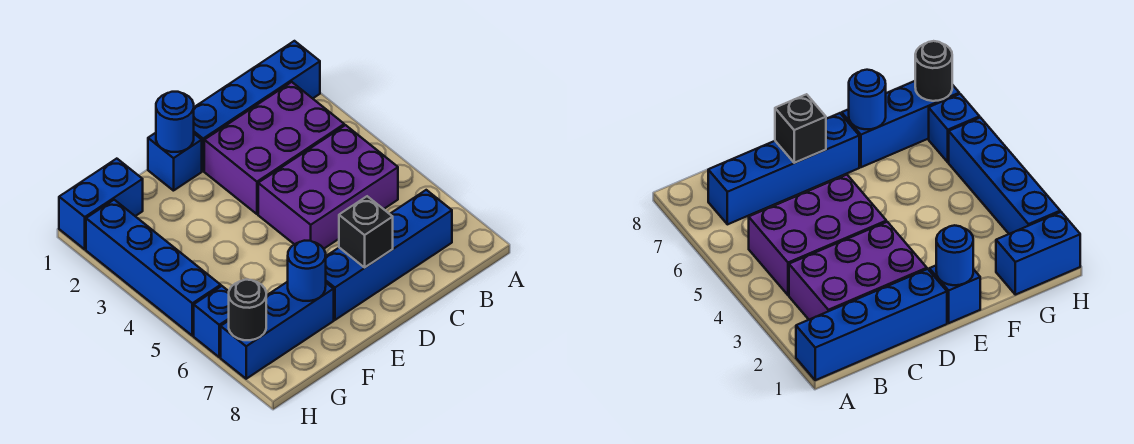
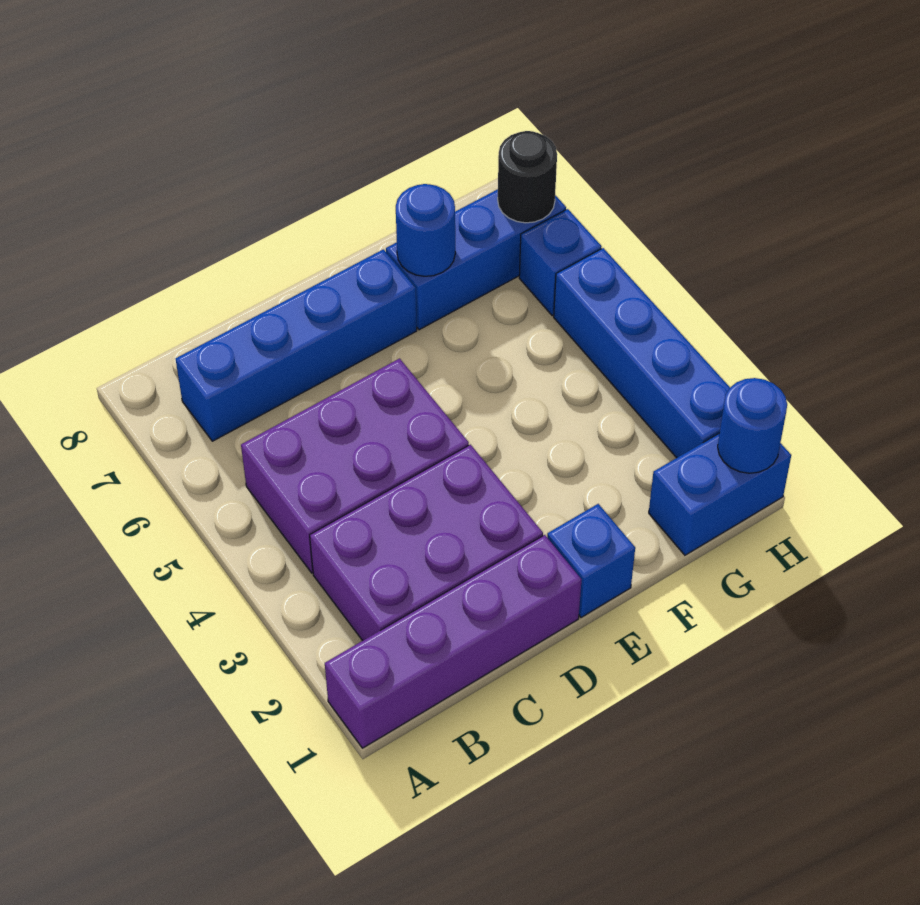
blue brick A1:D1 level 1 -> purple brick A1:D1 level 1
black brick D7 level 2 -> none
blue round brick E1 level 2 -> blue round brick H1 level 2

